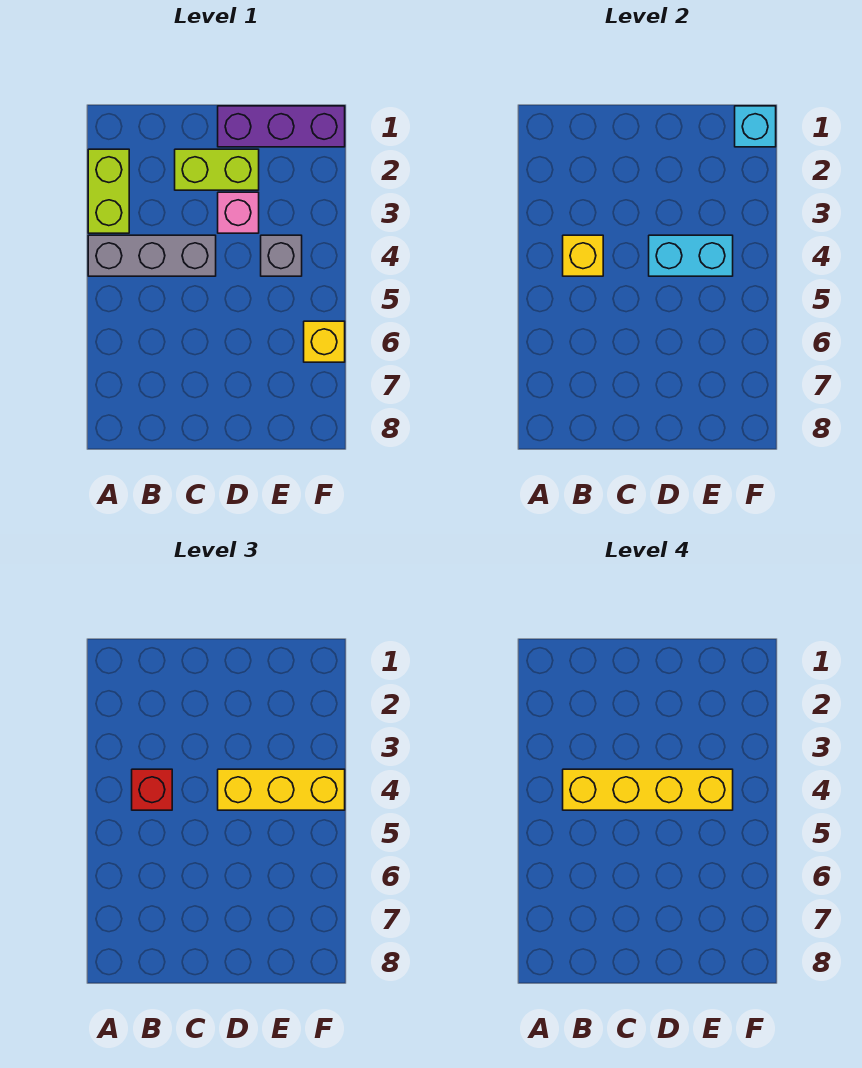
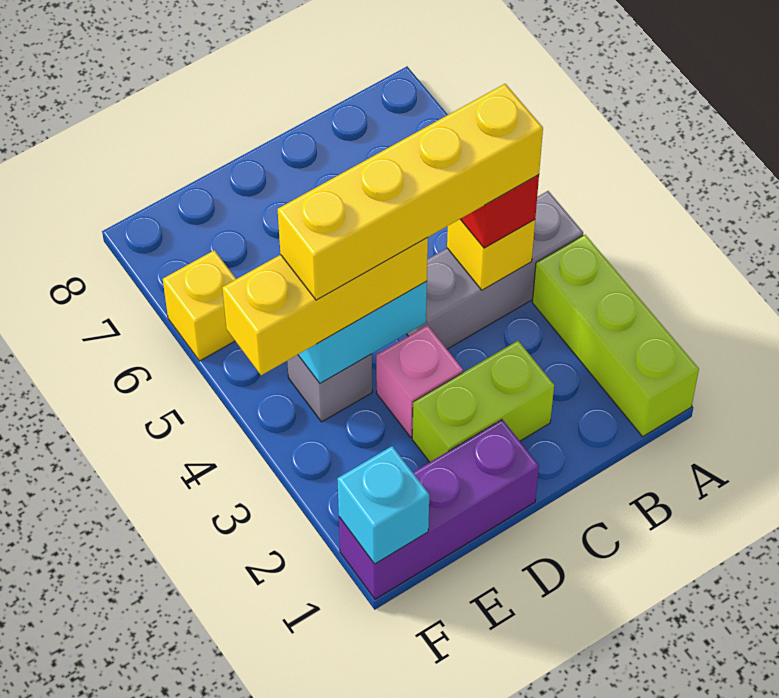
lime brick A2:A3 level 1 -> lime brick A1:A3 level 1

